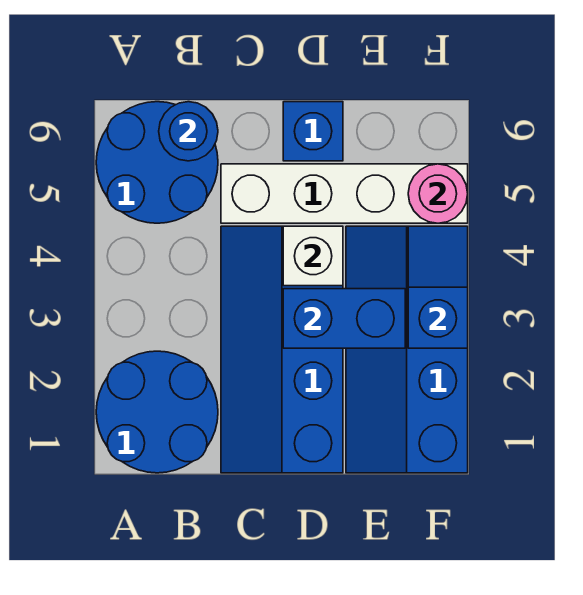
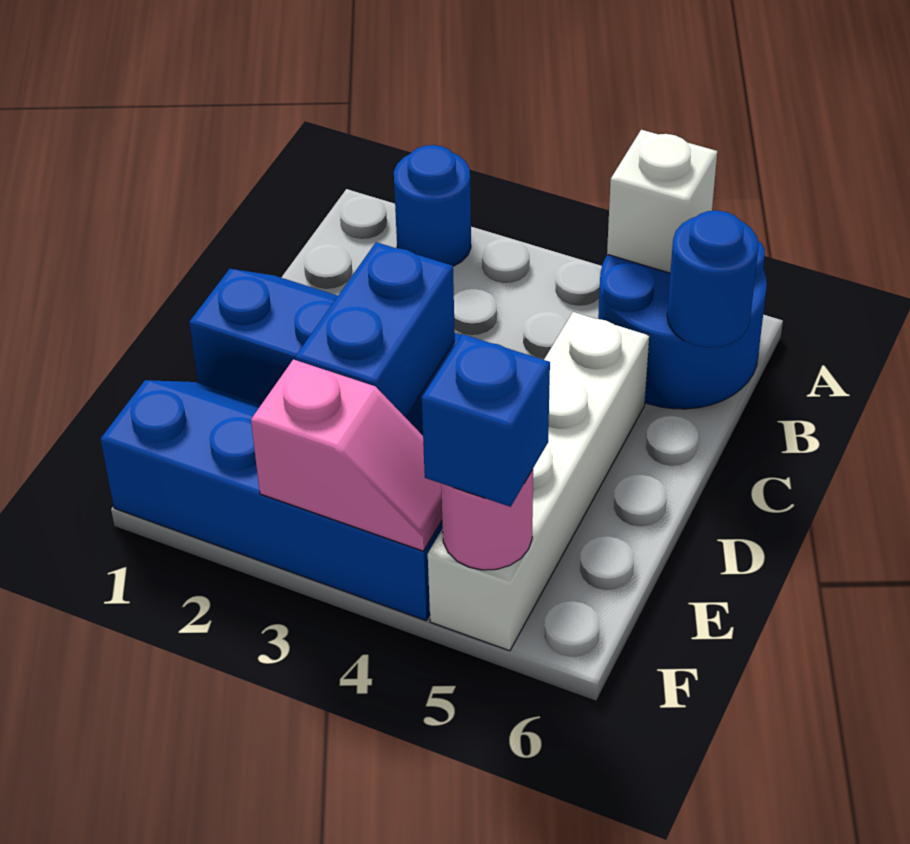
blue round brick A1:B2 level 1 -> blue round brick A2 level 1
white brick D4 level 2 -> white brick A5 level 2
blue brick D6 level 1 -> blue brick F5 level 3
blue slope F3:F4 level 2 top 3 -> pink slope F3:F4 level 2 top 3

